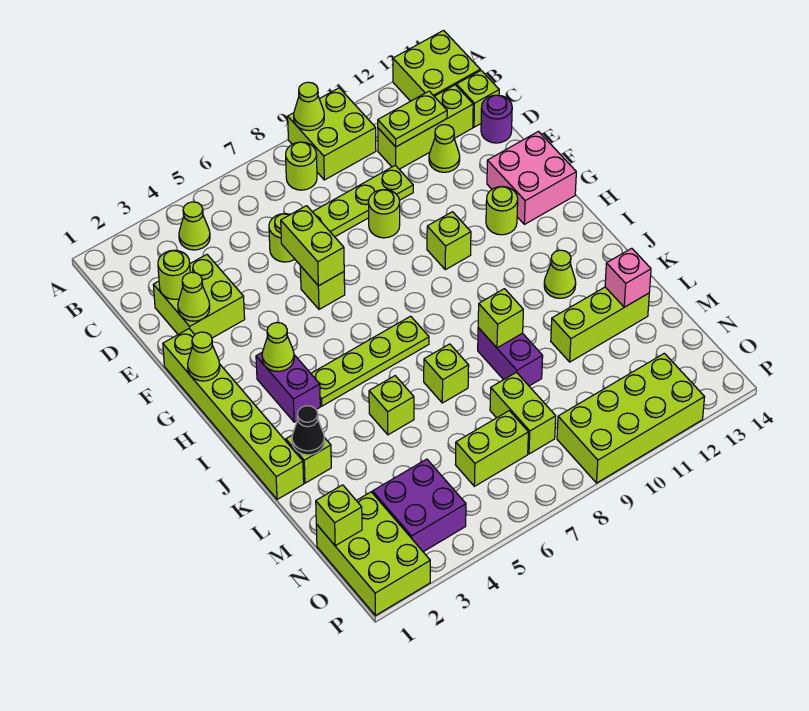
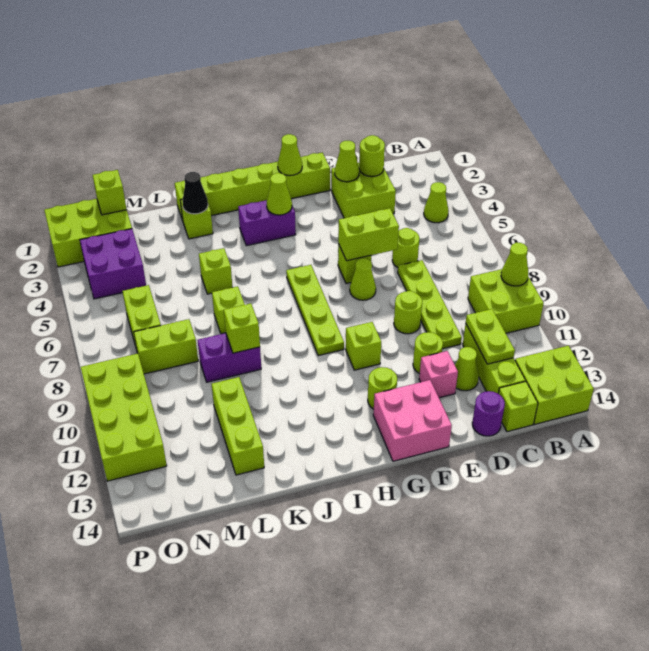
lime round brick B8 level 1 -> lime round brick E11 level 1
lime plate I4:I7 level 1 -> lime plate H6:H9 level 1
lime cone J12 level 1 -> lime cone F7 level 1
pink brick L13 level 2 -> pink brick E12 level 1

